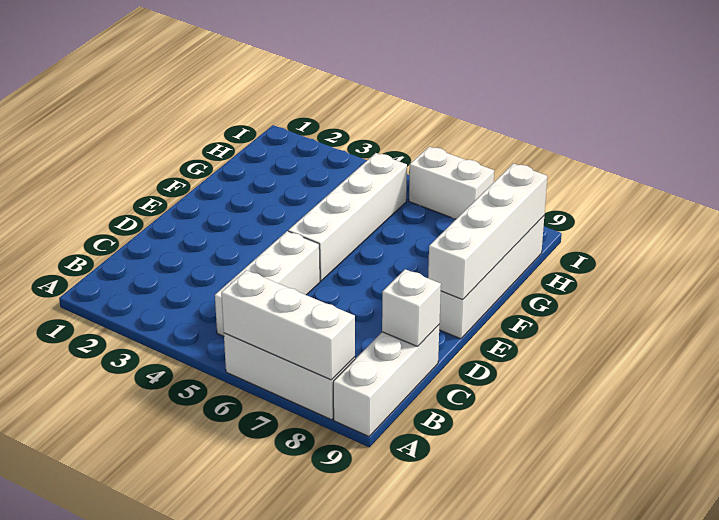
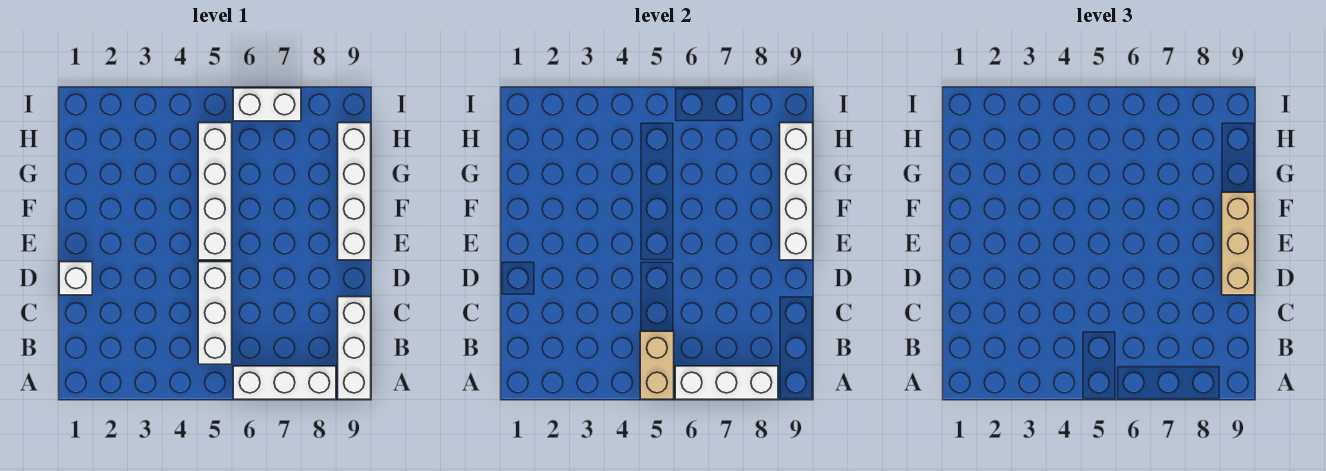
none -> tan brick A5:B5 level 2
white brick C9 level 2 -> white brick D1 level 1
none -> tan brick D9:F9 level 3

